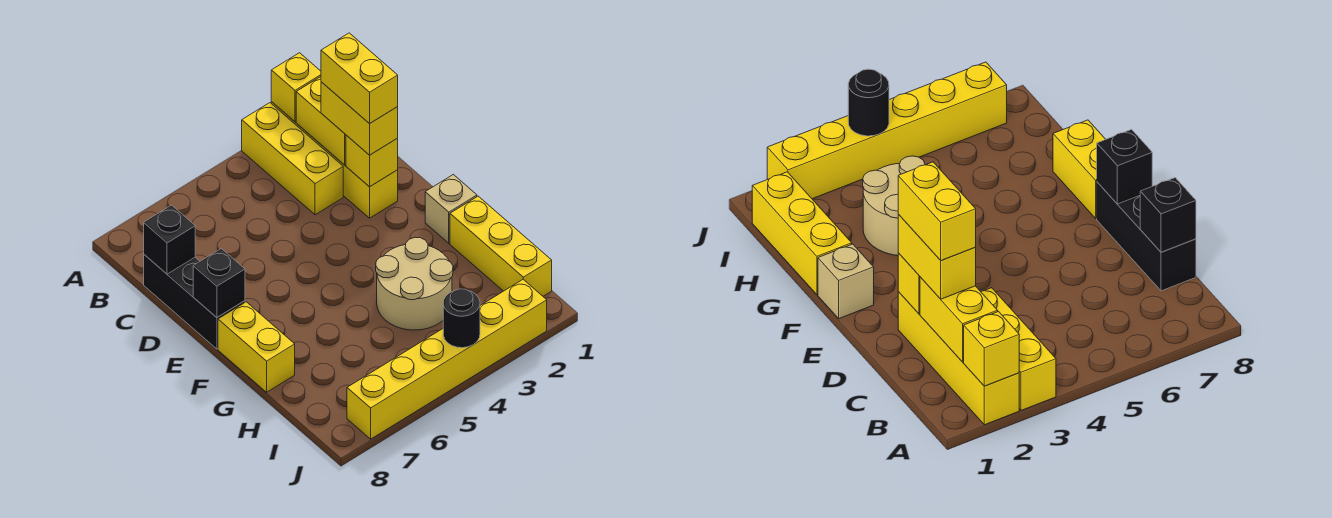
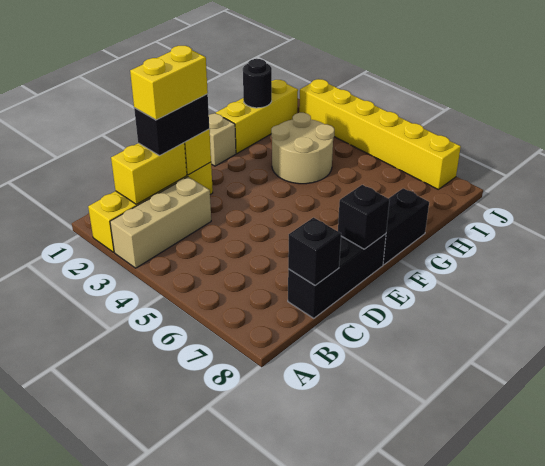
yellow brick A2 level 2 -> none
yellow brick A3:C3 level 1 -> tan brick A3:C3 level 1
yellow brick C2:D2 level 3 -> black brick C2:D2 level 3
yellow brick F8:G8 level 1 -> black brick F8:G8 level 1
black round brick J4 level 2 -> black round brick H1 level 2

